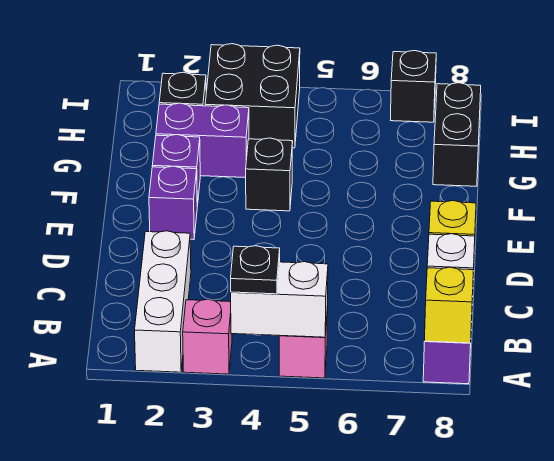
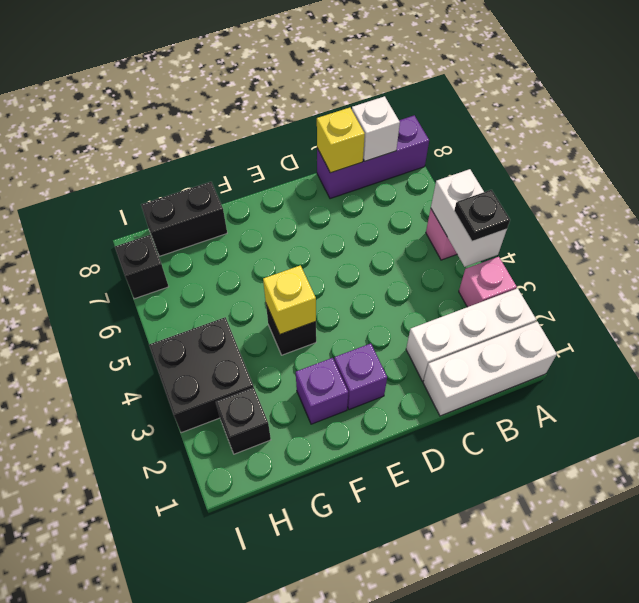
none -> white brick A1:C1 level 1
yellow brick A8 level 2 -> yellow brick F4 level 2
purple brick G2:G3 level 1 -> none

